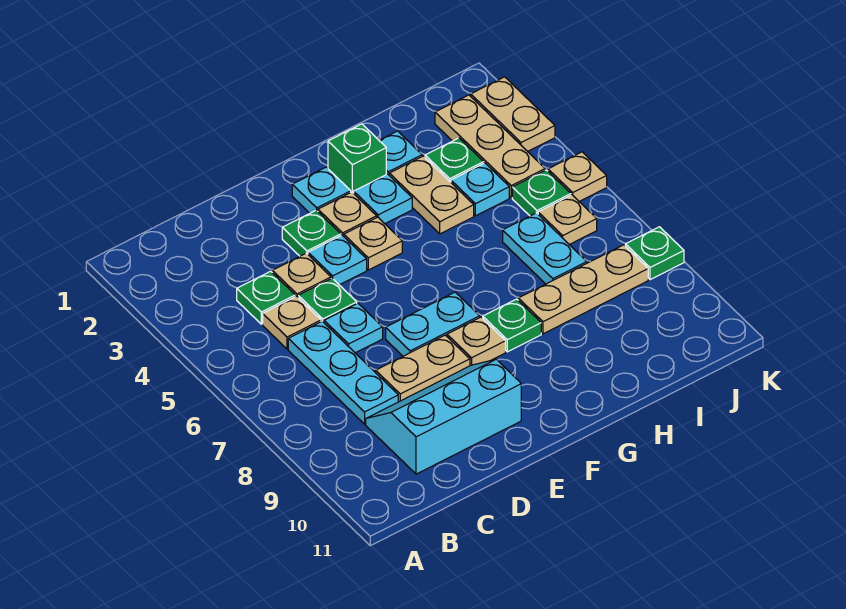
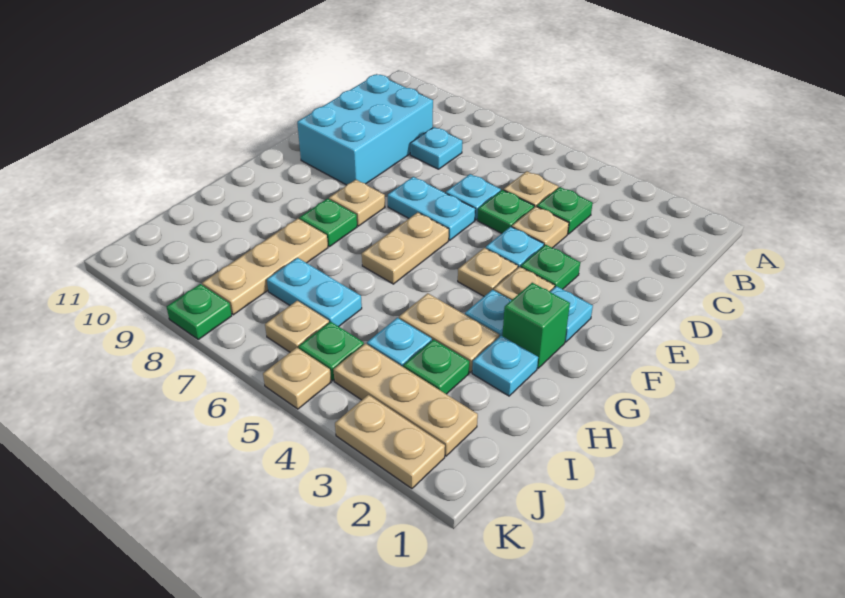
cyan plate C6:C8 level 1 -> cyan plate C8 level 1
cyan slope C9:E10 level 1 top 10 -> cyan brick C9:E10 level 1
tan plate D8:E8 level 1 -> tan plate F6:G6 level 1
cyan plate E7:F7 level 1 -> cyan plate E6:E7 level 1

